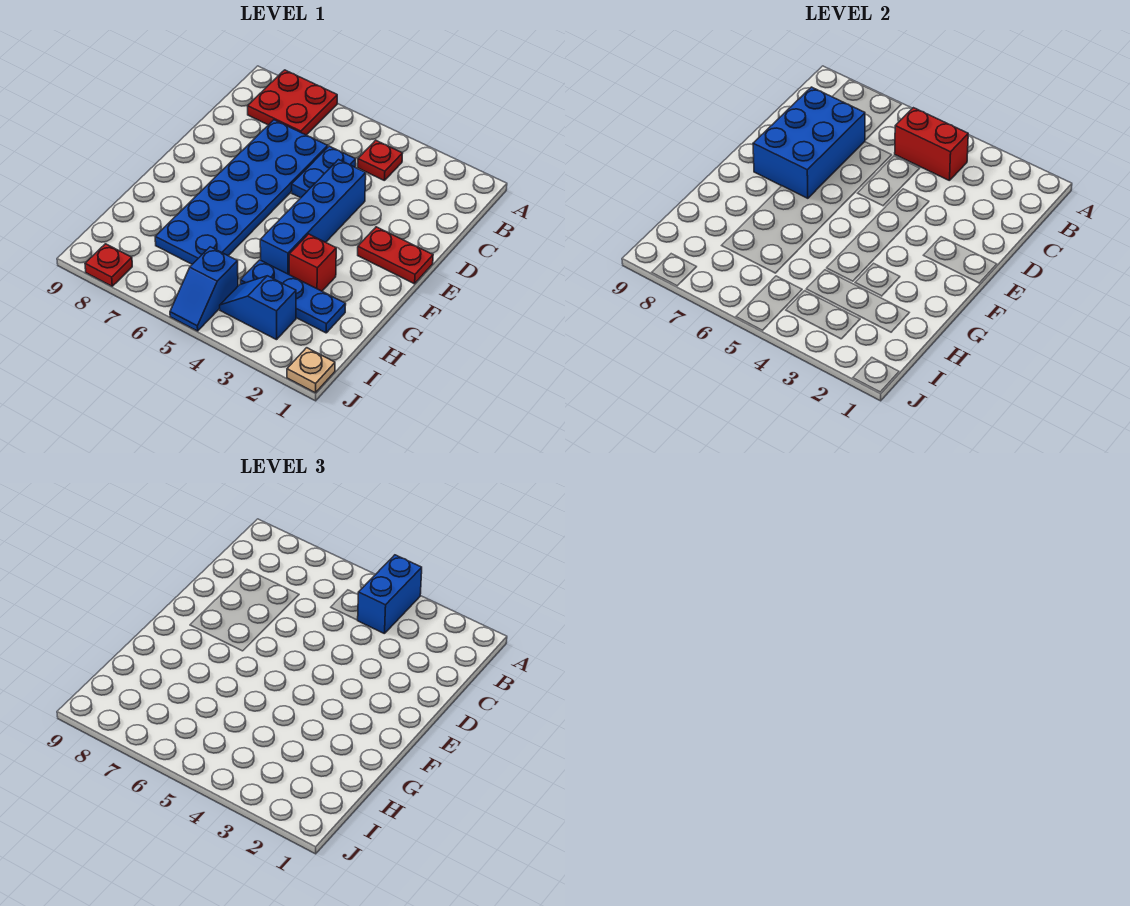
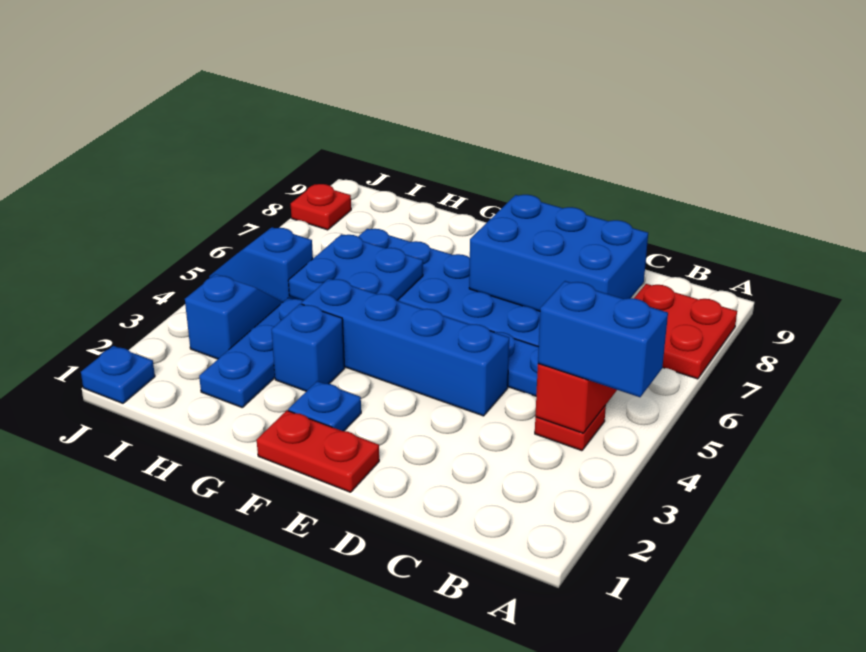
red plate E1:E2 level 1 -> red plate E1:F1 level 1
none -> blue plate F2 level 1
red brick G3 level 1 -> blue brick G3 level 1
none -> blue plate G5:H6 level 2
tan plate J1 level 1 -> blue plate J1 level 1

